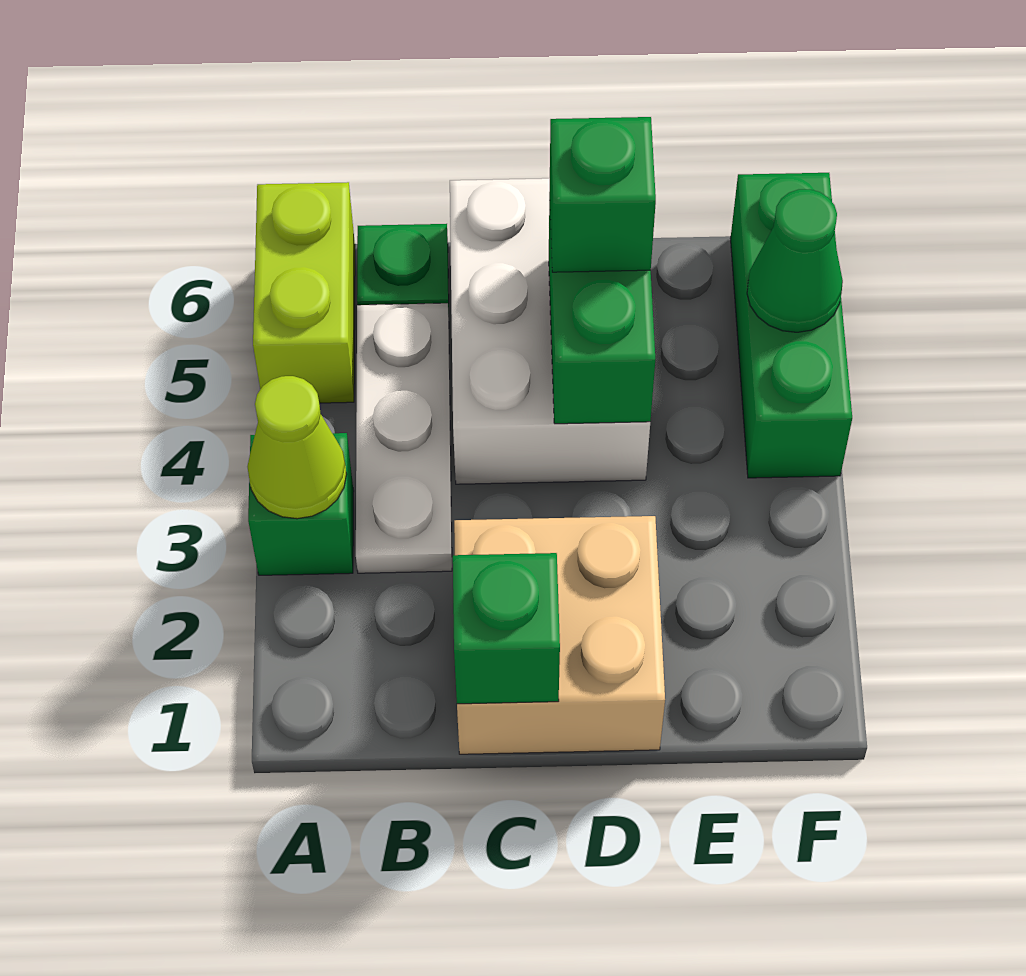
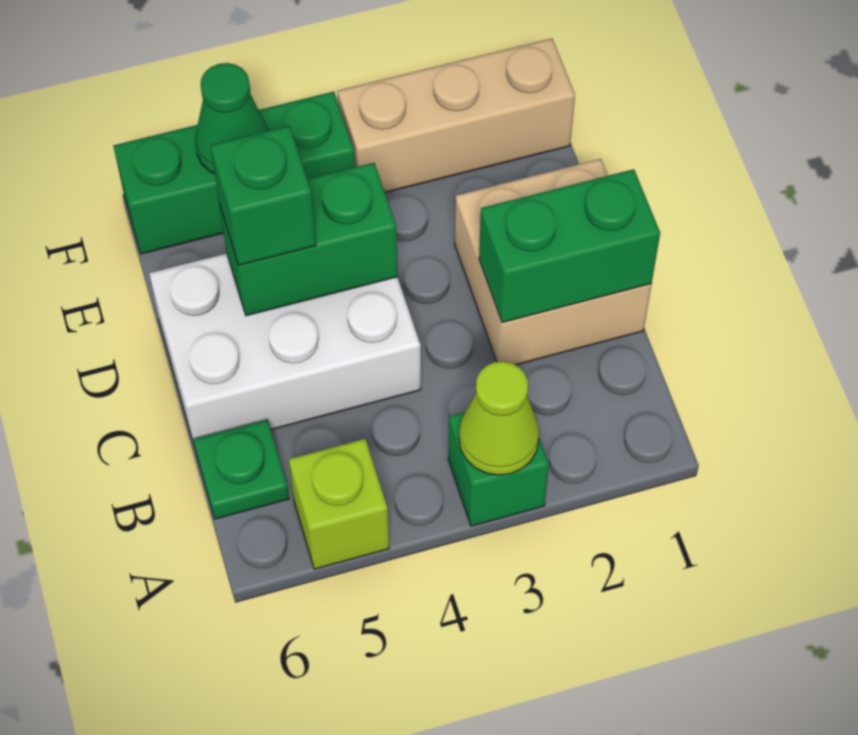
lime brick A5:A6 level 1 -> lime brick A5 level 1
white plate B3:B5 level 1 -> none
green brick C1 level 2 -> green brick C1:C2 level 2
none -> tan brick F1:F3 level 1

